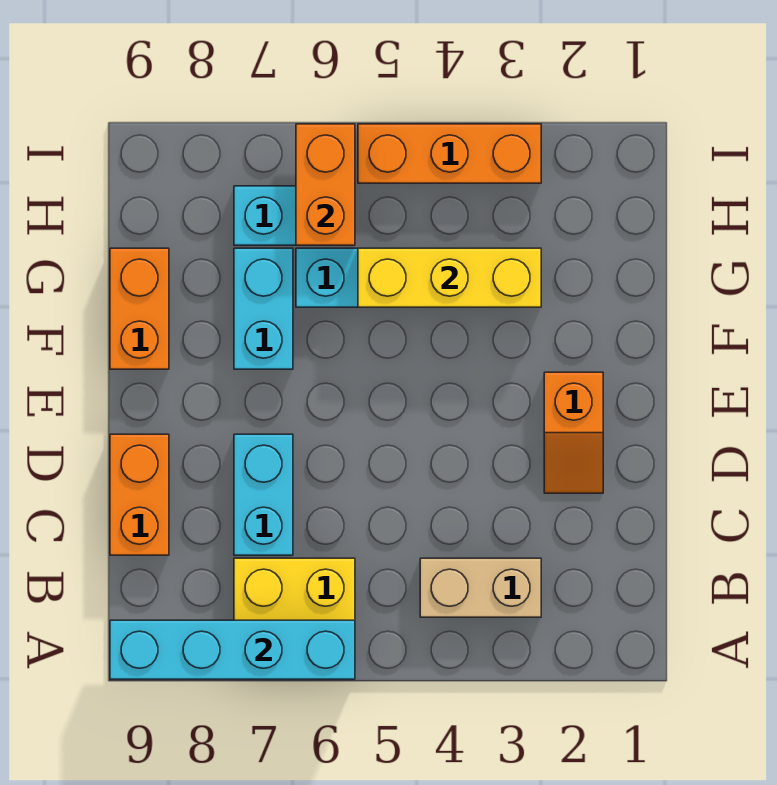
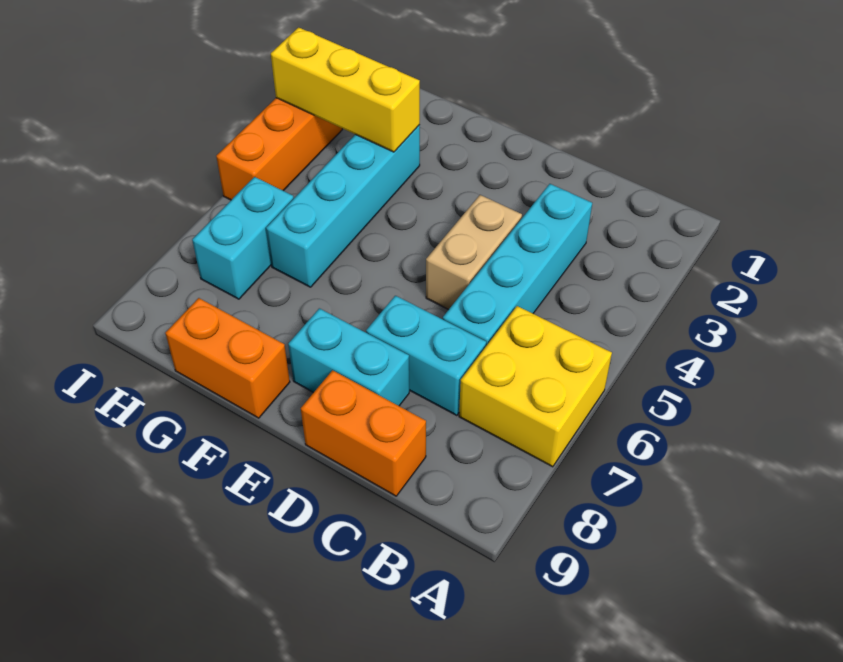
cyan brick A6:A9 level 2 -> cyan brick C3:C6 level 1
tan brick B3:B4 level 1 -> tan brick D4:D5 level 1
orange slope D2:E2 level 1 top E -> none
cyan brick F7:G7 level 1 -> cyan brick D8:E8 level 1
yellow brick G3:G5 level 2 -> yellow brick G3:I3 level 2
orange brick H6:I6 level 2 -> none

